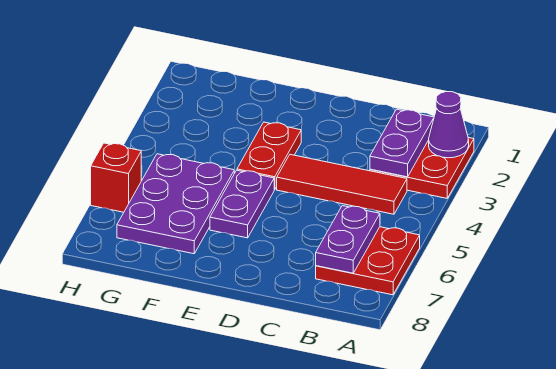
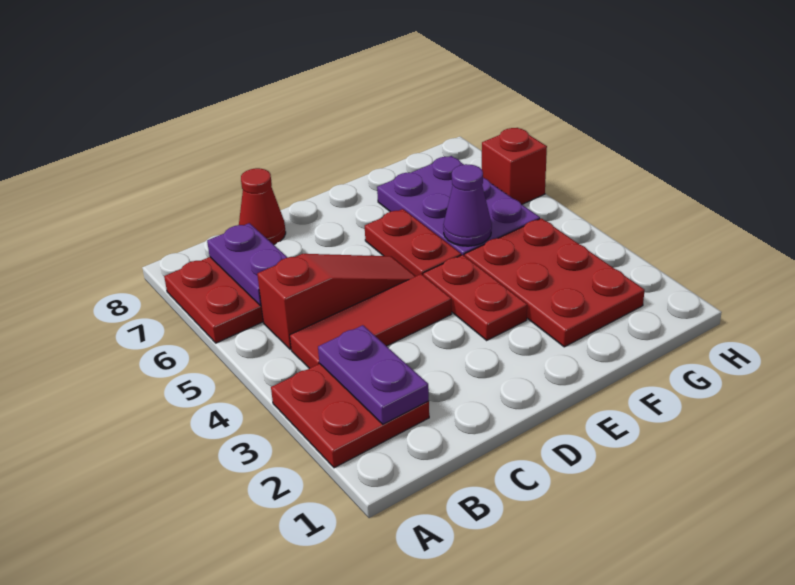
purple cone A2 level 2 -> purple cone F5 level 2
none -> red slope B5:D5 level 1 top B
none -> red cone C8 level 1
purple plate E5:E6 level 1 -> red plate E5:E6 level 1
none -> red plate F2:G4 level 1

